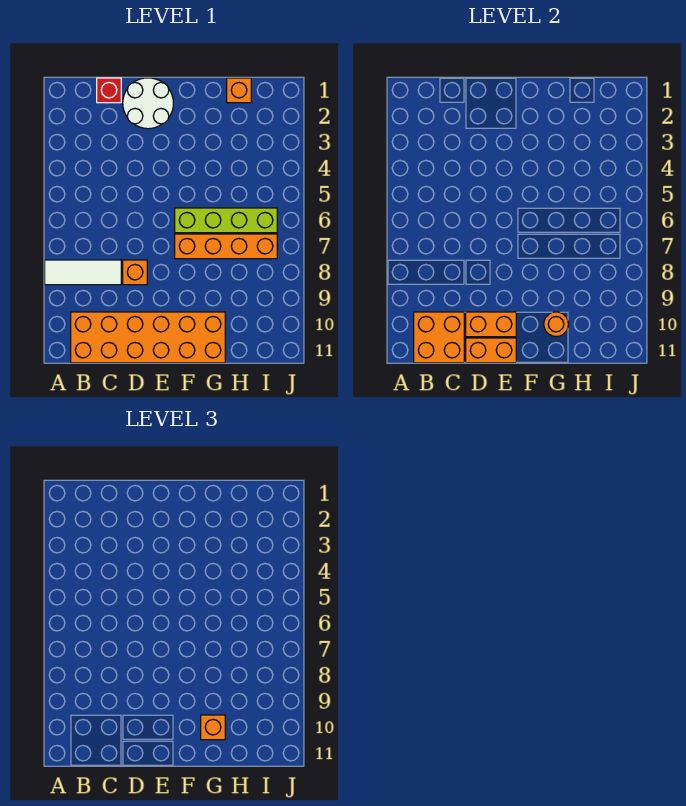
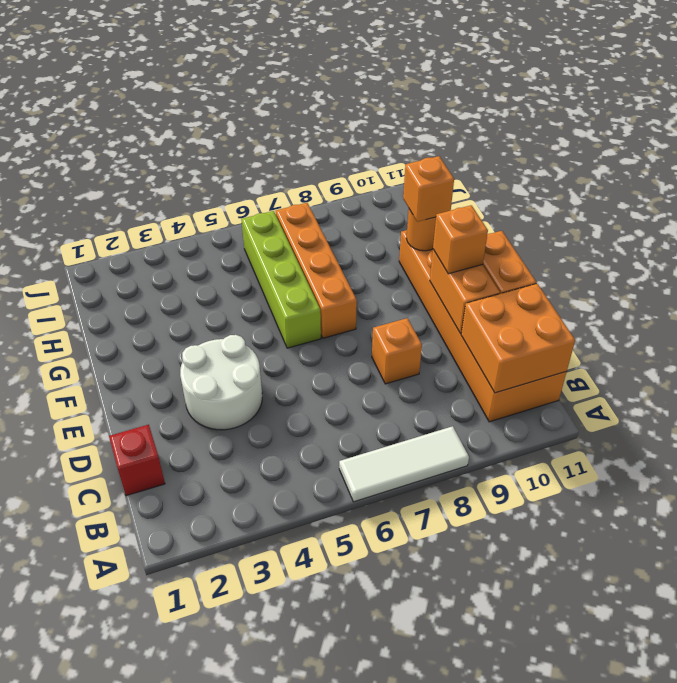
white tile A8:C8 level 1 -> white tile A6:A8 level 1
white round brick D1:E2 level 1 -> white round brick D3:E4 level 1
orange brick H1 level 1 -> orange brick E10 level 3

